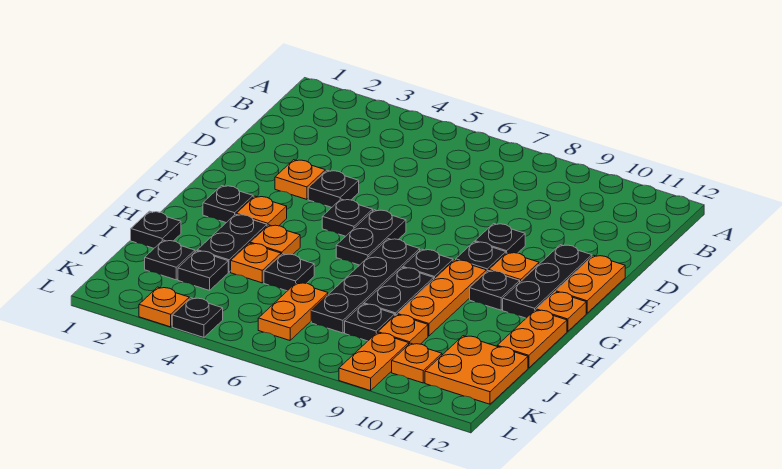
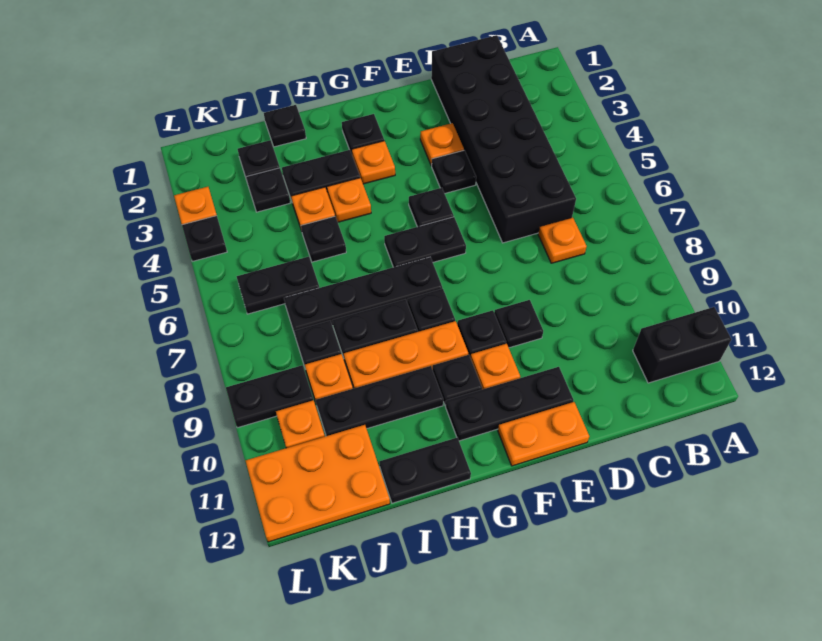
none -> black brick A11:B11 level 1
none -> black brick C1:D6 level 1
orange plate G12 level 1 -> orange plate C7 level 1
none -> black plate H10:J10 level 1
orange plate H12:I12 level 1 -> black plate H12:I12 level 1
orange plate J6:K6 level 1 -> black plate J6:K6 level 1
orange plate J11:K12 level 1 -> orange plate J11:L12 level 1
orange plate K9:L9 level 1 -> black plate K9:L9 level 1

